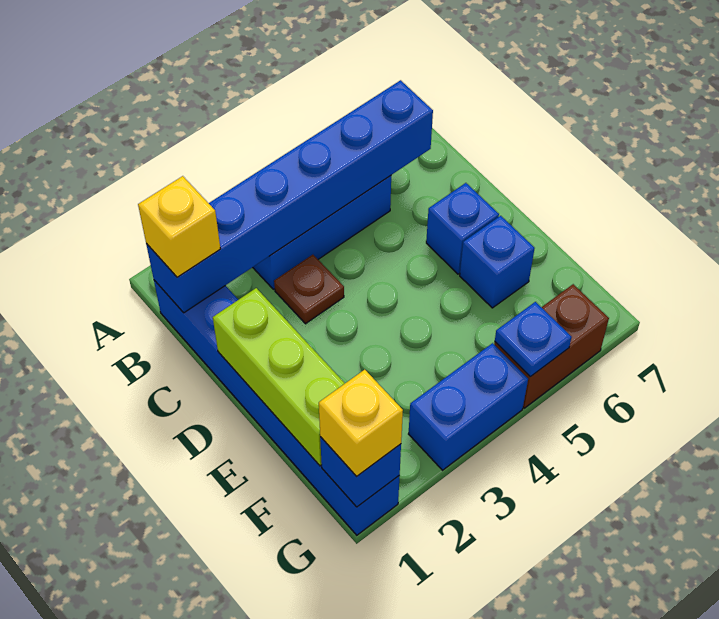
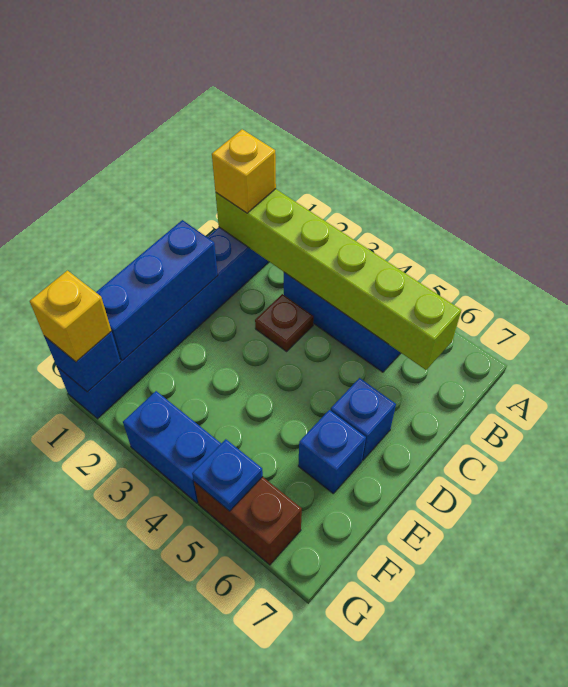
blue brick B1:B6 level 2 -> lime brick B1:B6 level 2
lime brick D1:F1 level 2 -> blue brick D1:F1 level 2

